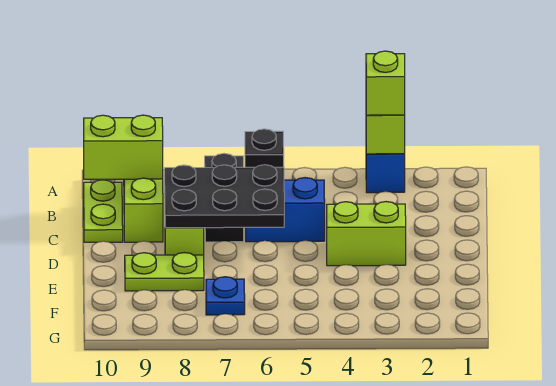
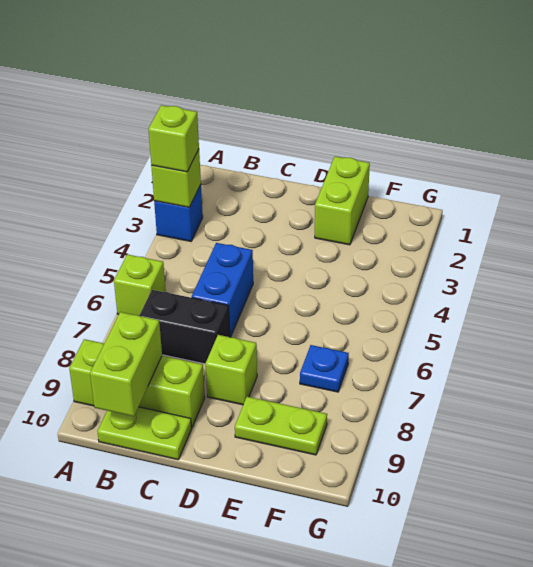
black brick A6 level 1 -> lime brick A6 level 1
black plate C6:D8 level 2 -> none
lime brick D3:D4 level 1 -> lime brick E1:E2 level 1
lime plate E8:E9 level 1 -> lime plate E9:F9 level 1

